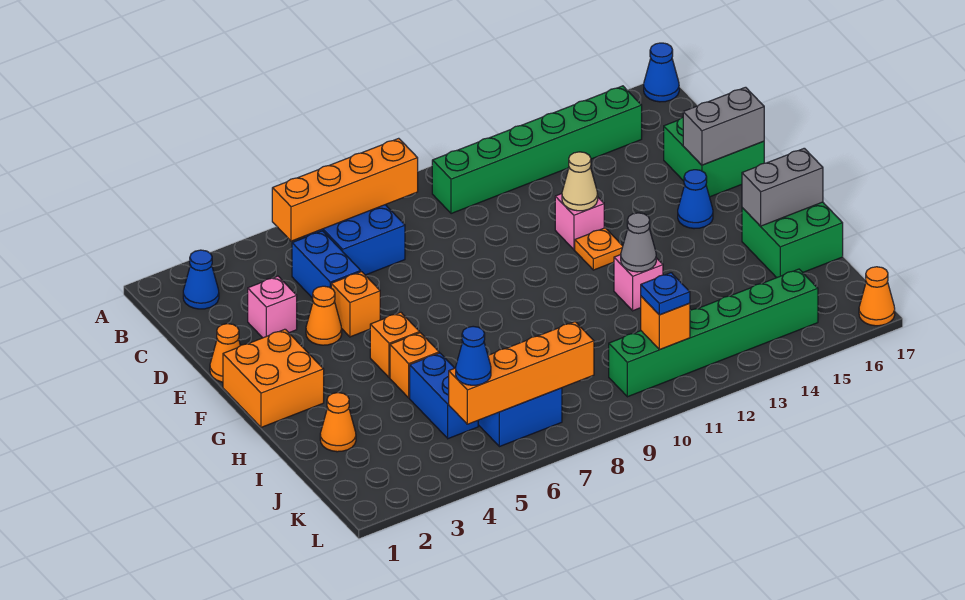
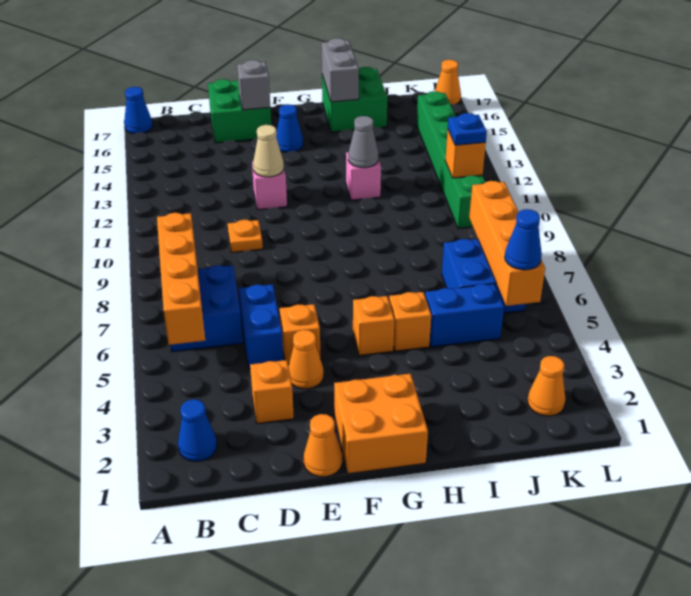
green brick B10:B15 level 1 -> none
blue brick C5:D5 level 1 -> blue brick D5:D6 level 1
pink brick D3 level 1 -> orange brick D3 level 1
grey brick E16:E17 level 2 -> grey brick E16 level 2
orange plate F12 level 1 -> orange plate D10 level 1
orange cone I2 level 1 -> orange cone K2 level 1

